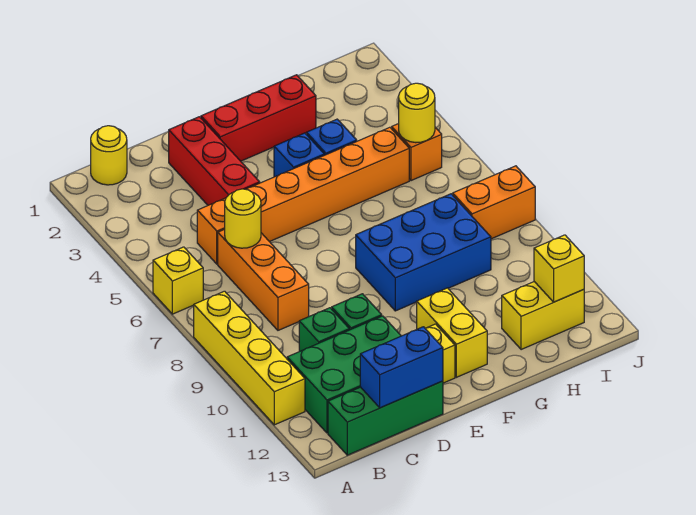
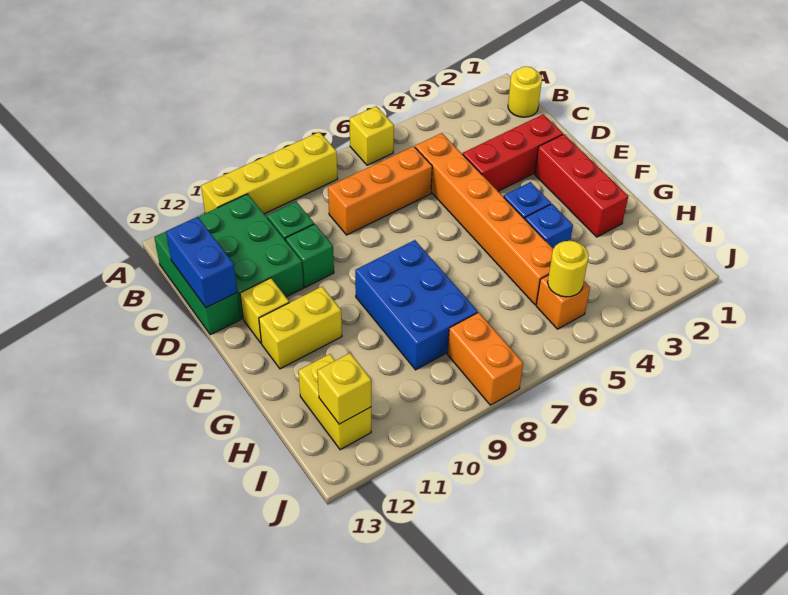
yellow round brick C6 level 2 -> none

